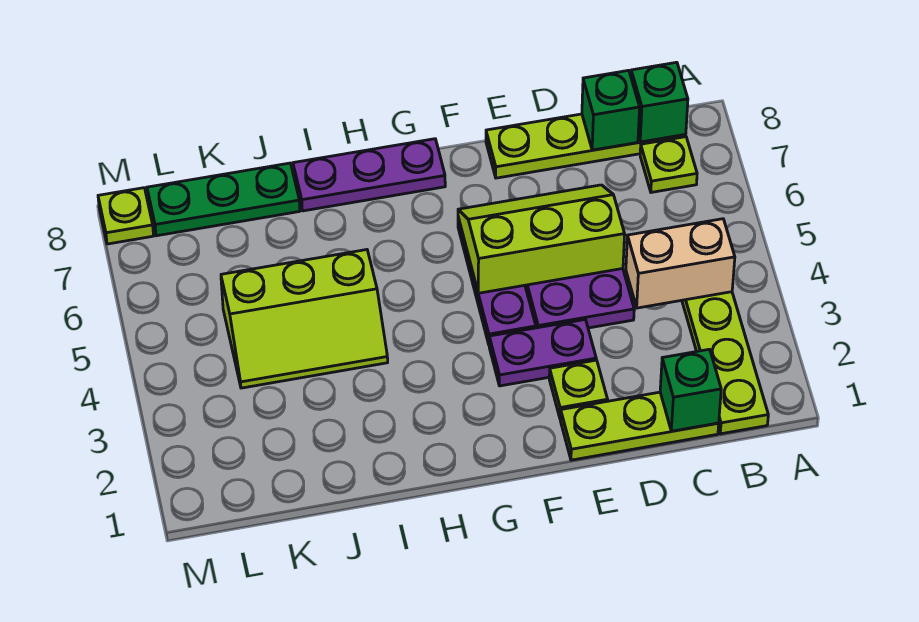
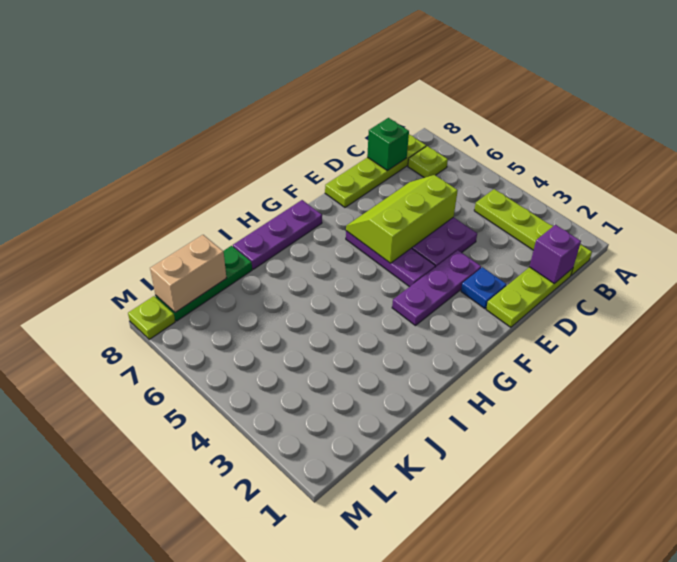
tan brick B4:C4 level 2 -> tan brick K8:L8 level 2
green brick B8 level 2 -> none
green brick C1 level 2 -> purple brick C1 level 2
lime plate E2 level 1 -> blue plate E2 level 1
purple plate E3:F3 level 1 -> purple plate E3:G3 level 1
lime slope I4:K5 level 1 top 5 -> none

